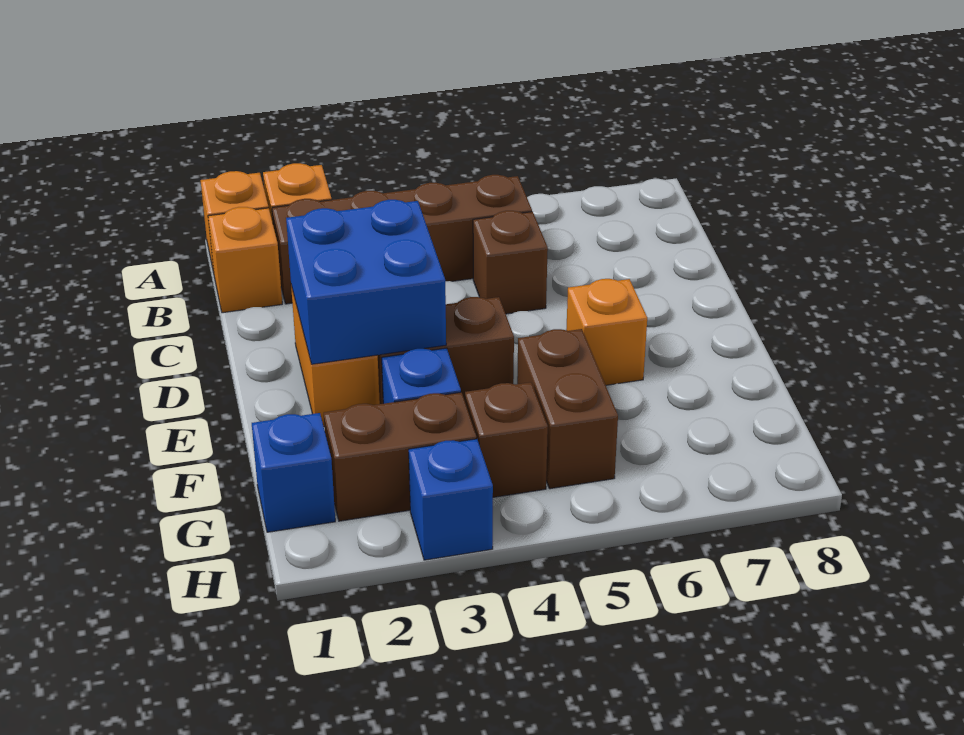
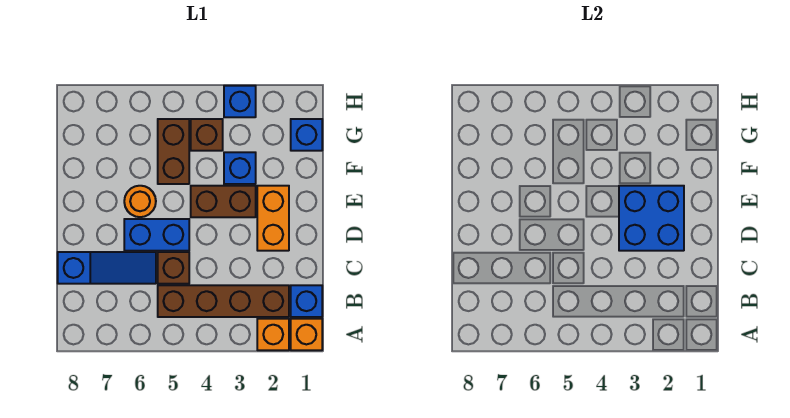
orange brick B1 level 1 -> blue brick B1 level 1
none -> blue slope C6:C8 level 1 top 8
none -> blue brick D5:D6 level 1
orange brick E6 level 1 -> orange round brick E6 level 1
brown brick G2:G3 level 1 -> none

